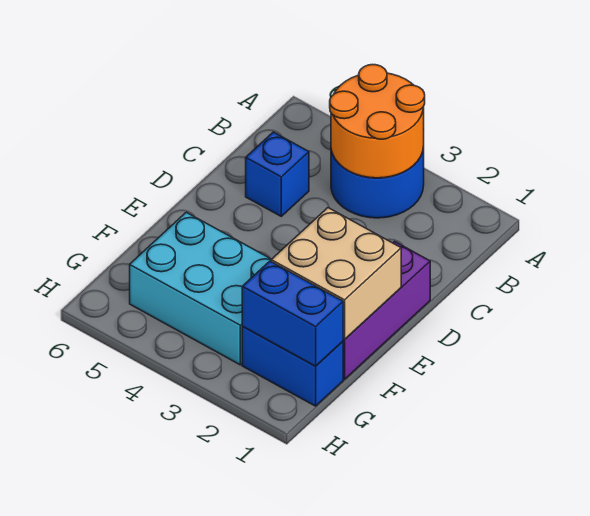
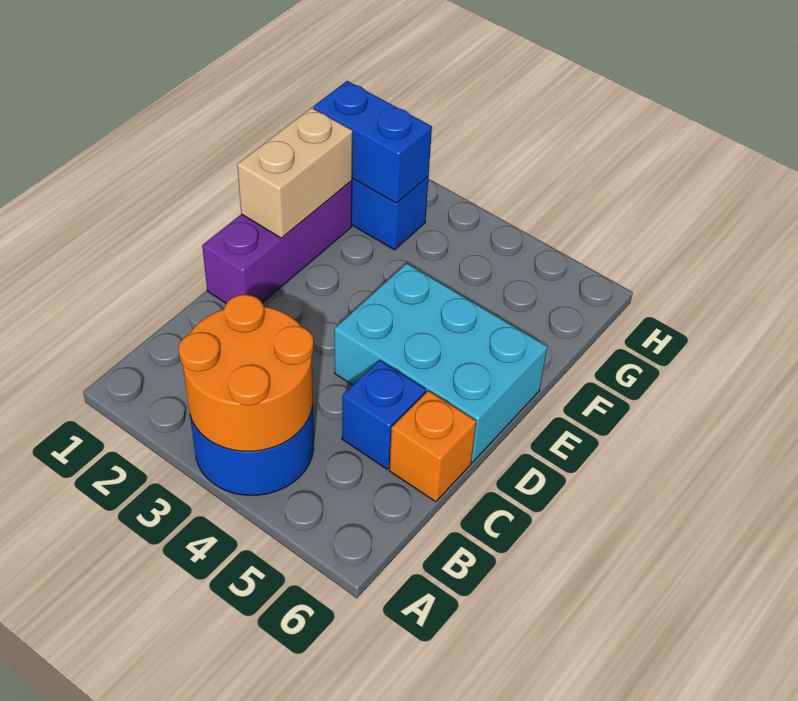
none -> orange brick C6 level 1
tan brick E1:F2 level 2 -> tan brick E1:F1 level 2
cyan brick F3:G5 level 1 -> cyan brick D4:E6 level 1

